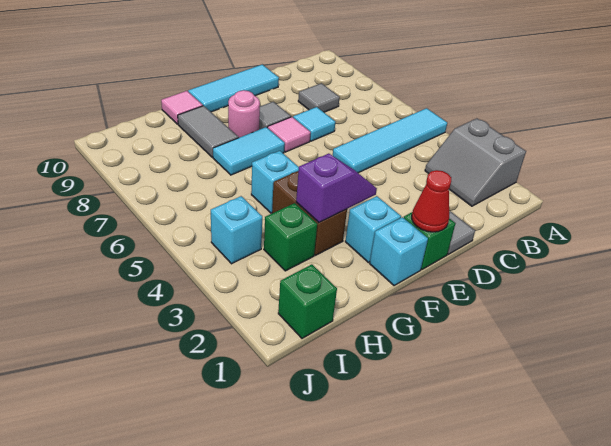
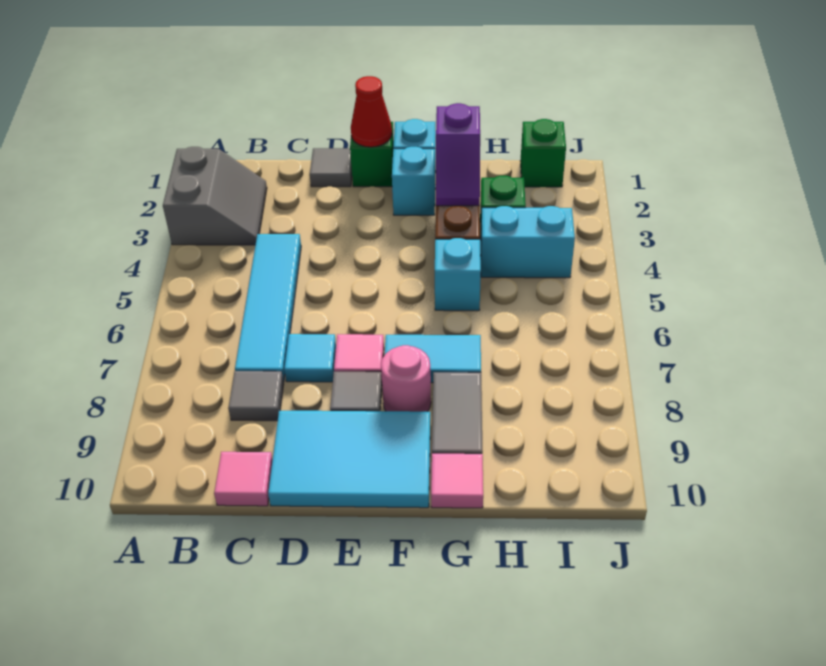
cyan tile A5:D5 level 1 -> cyan tile C4:C7 level 1
none -> pink tile C10 level 1
cyan tile D10:F10 level 1 -> cyan tile D9:F10 level 1
purple slope F3:G3 level 2 top G -> purple slope G2:G3 level 2 top 2
cyan brick I4 level 1 -> cyan brick H4:I4 level 1

